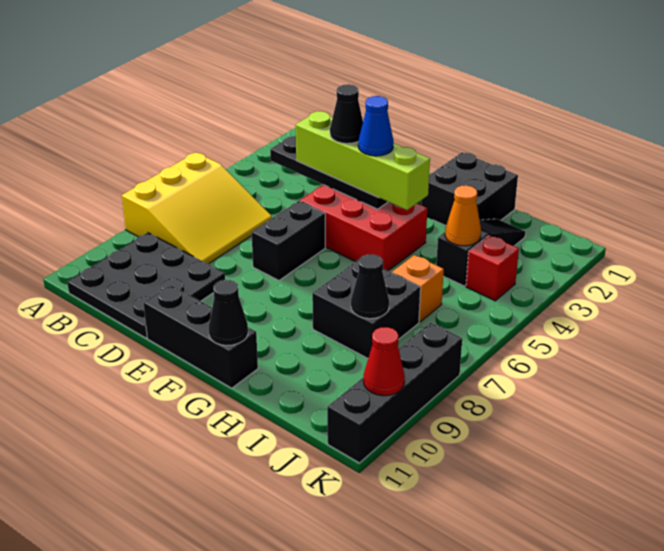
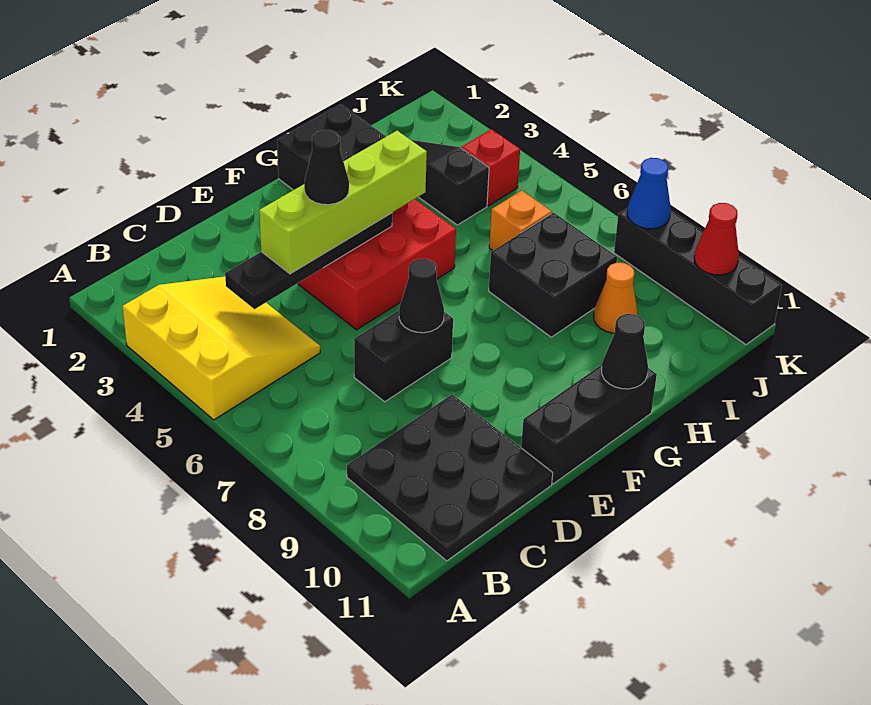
yellow slope A6:C8 level 1 top A -> yellow slope A3:C5 level 1 top A
black brick E6:E7 level 1 -> black brick D7:E7 level 1
blue cone F4 level 4 -> blue cone K8 level 2
orange cone I4 level 2 -> orange cone I9 level 1
black cone I8 level 2 -> black cone E7 level 2

